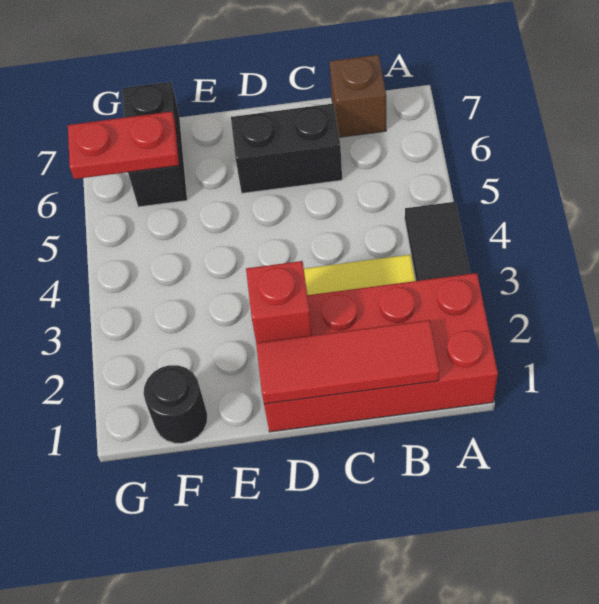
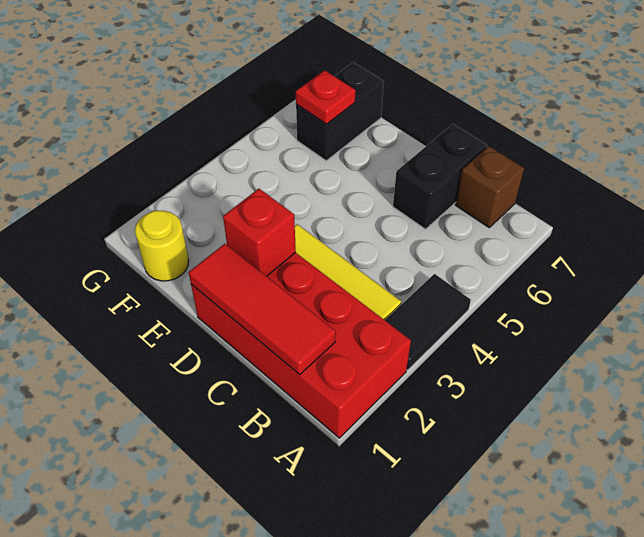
black brick C6:D6 level 1 -> black brick C6:C7 level 1
black round brick F1 level 1 -> yellow round brick F1 level 1
red plate F6:G6 level 2 -> red plate F6 level 2

